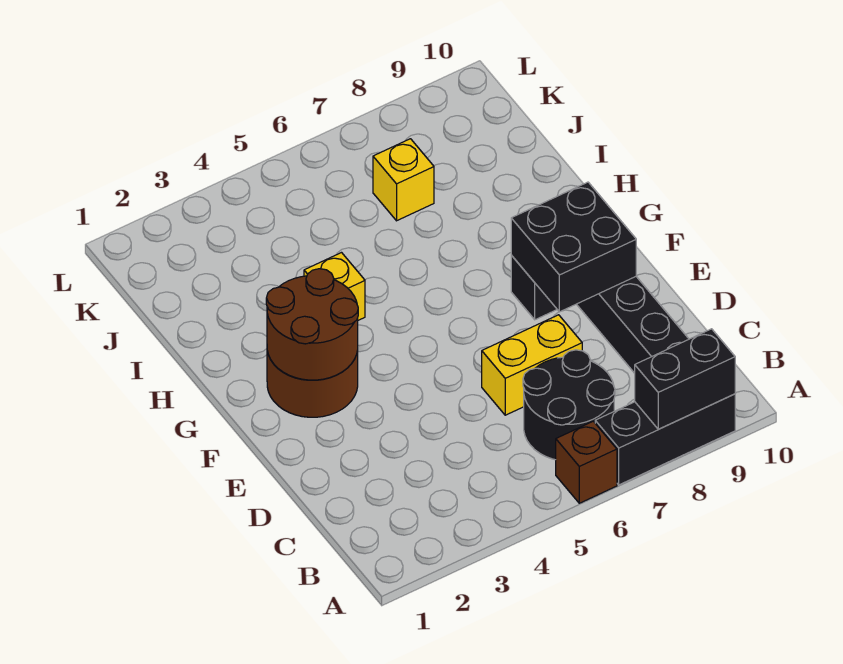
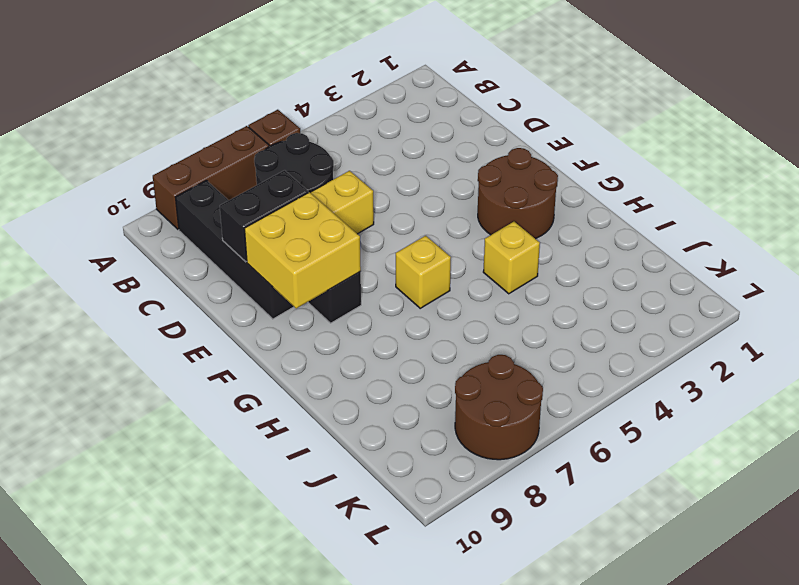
black brick A7:A9 level 1 -> brown brick A7:A9 level 1
black brick A8:A9 level 2 -> black brick D8:D9 level 2
black brick E8:F9 level 2 -> yellow brick E8:F9 level 2
brown round brick F2:G3 level 2 -> brown round brick K7:L8 level 1
yellow brick J7 level 1 -> yellow brick G6 level 1

